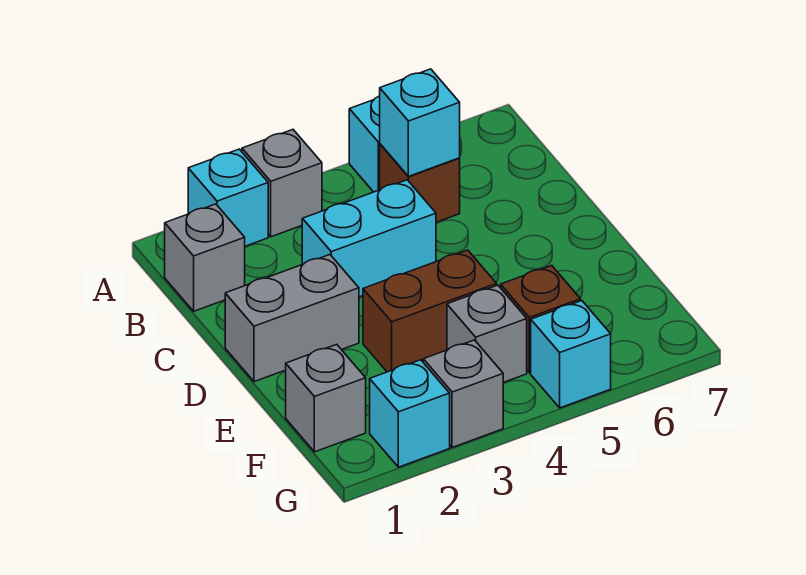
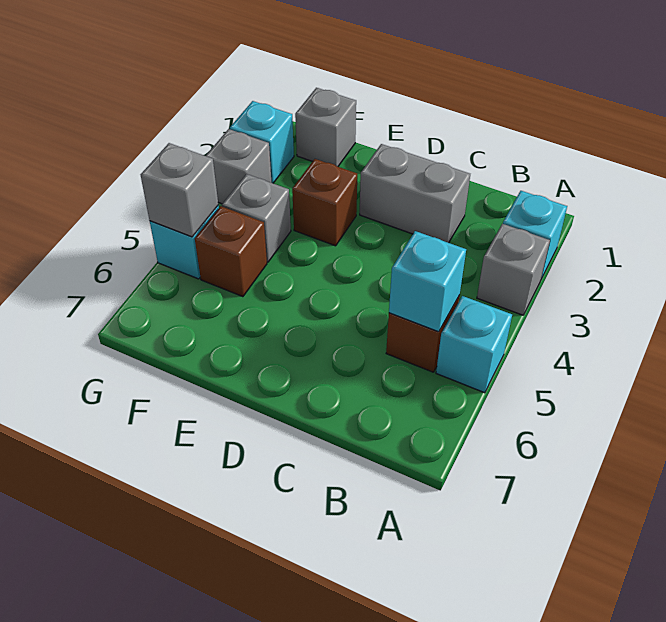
grey brick B1 level 1 -> grey brick G5 level 2
cyan brick C3:C4 level 1 -> none
grey brick D1:D2 level 1 -> grey brick C2:D2 level 1
brown brick E3:E4 level 1 -> brown brick E3 level 1

